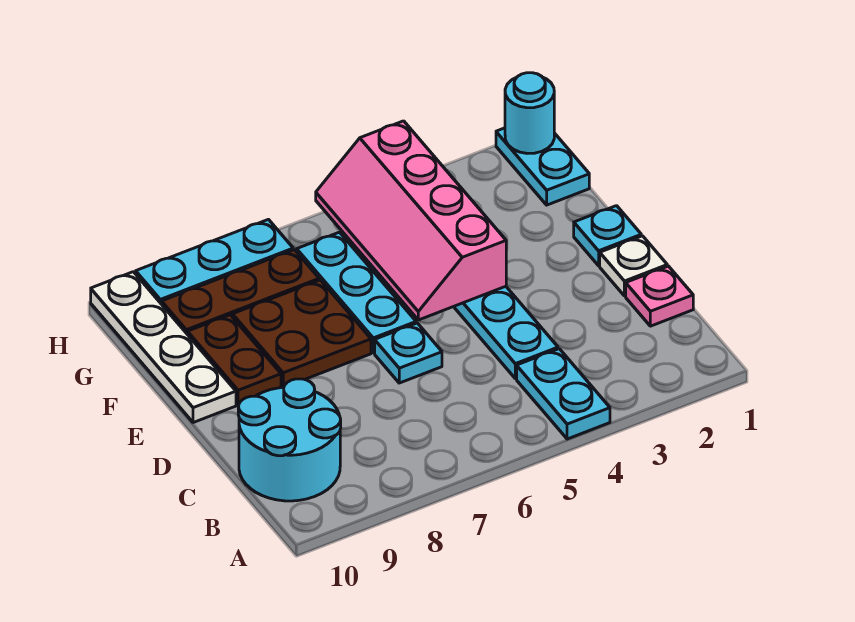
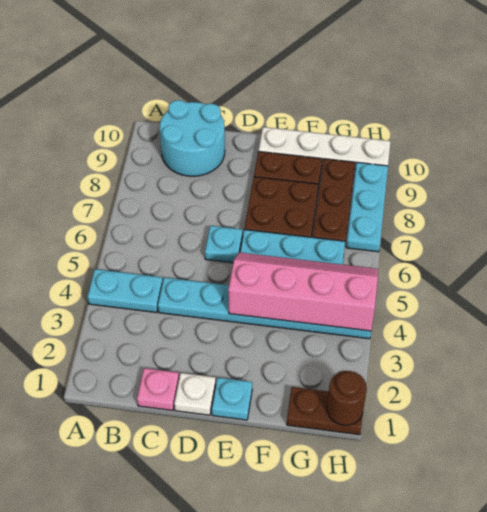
cyan plate G1:H1 level 1 -> brown plate G1:H1 level 1
cyan round brick H1 level 2 -> brown round brick H1 level 2

